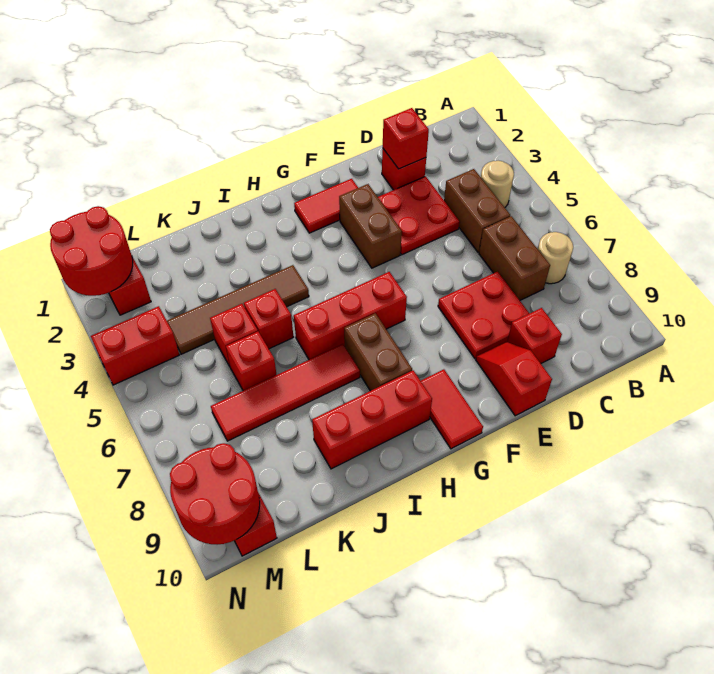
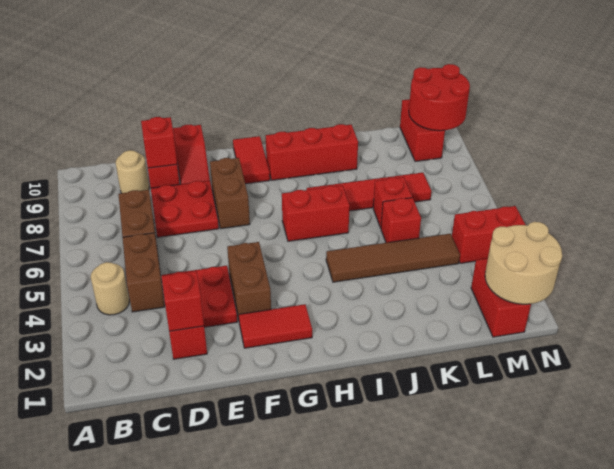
tan round brick B7 level 1 -> tan round brick C9 level 1
red brick G6:I6 level 1 -> red brick H6:I6 level 1
brown brick H7:H8 level 1 -> brown brick F7:F8 level 1
red brick J5 level 1 -> red brick D9 level 2
red round brick M1:N2 level 2 -> tan round brick M1:N2 level 2

